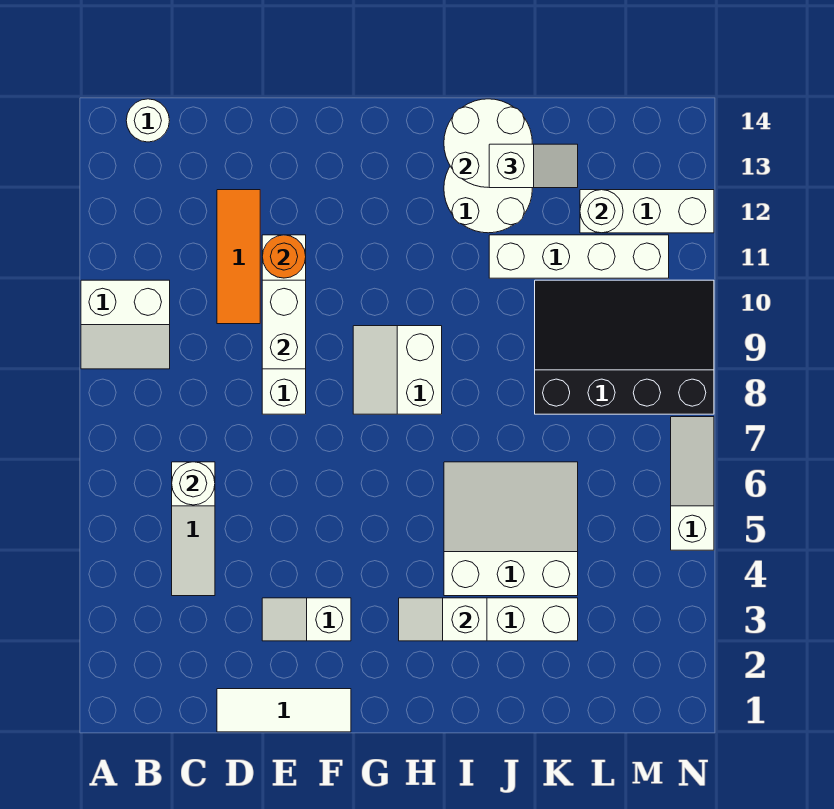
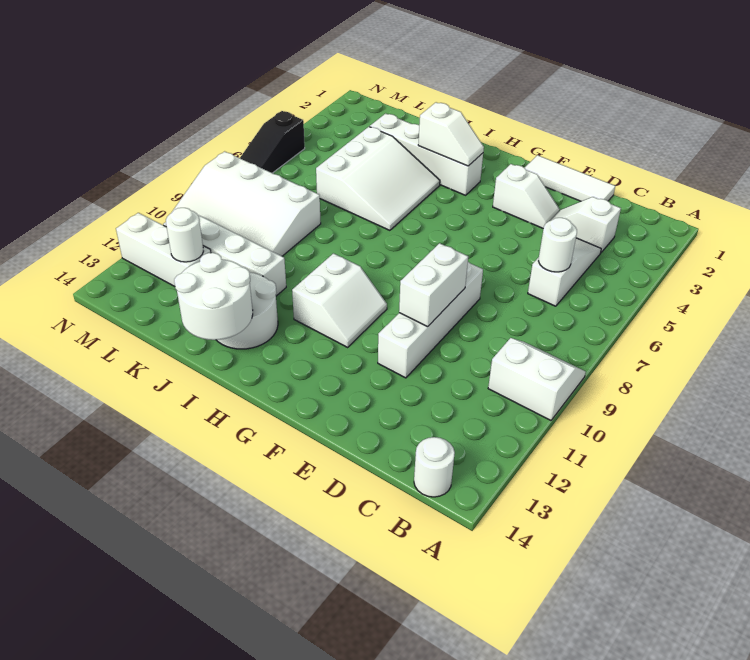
orange tile D10:D12 level 1 -> none
orange round brick E11 level 2 -> none
white slope G8:H9 level 1 top H -> white slope G10:H11 level 1 top H
white slope I4:K6 level 1 top 4 -> white slope I4:K6 level 1 top K
white slope J13:K13 level 3 top J -> white slope C3:D3 level 1 top C
black slope K8:N10 level 1 top 8 -> white slope K8:N10 level 1 top 8
white slope N5:N7 level 1 top 5 -> black slope N5:N7 level 1 top 5

